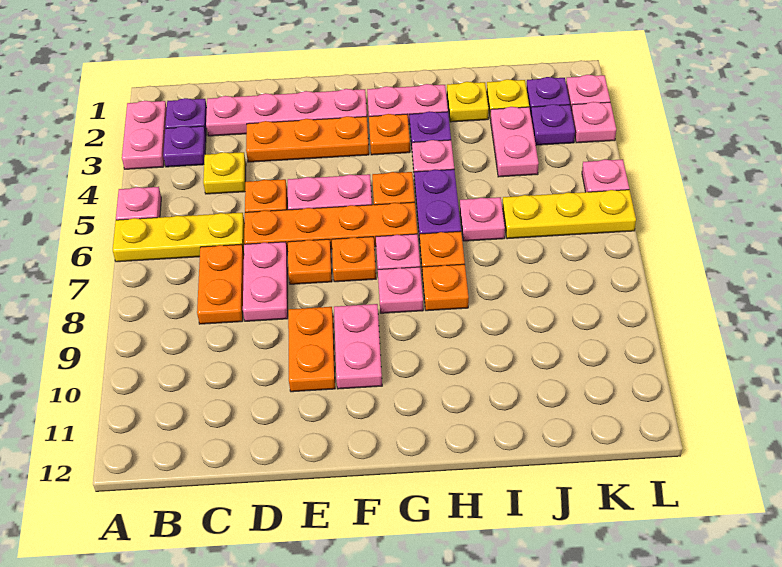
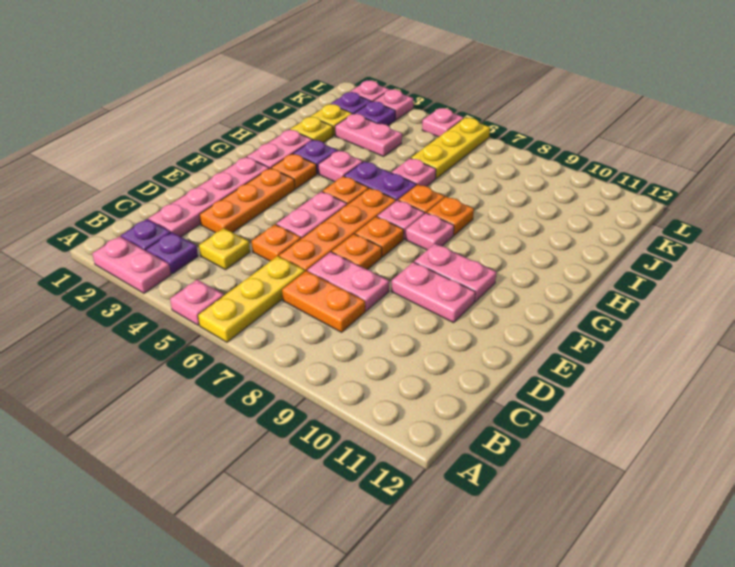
orange plate E9:E10 level 1 -> pink plate E9:E10 level 1

